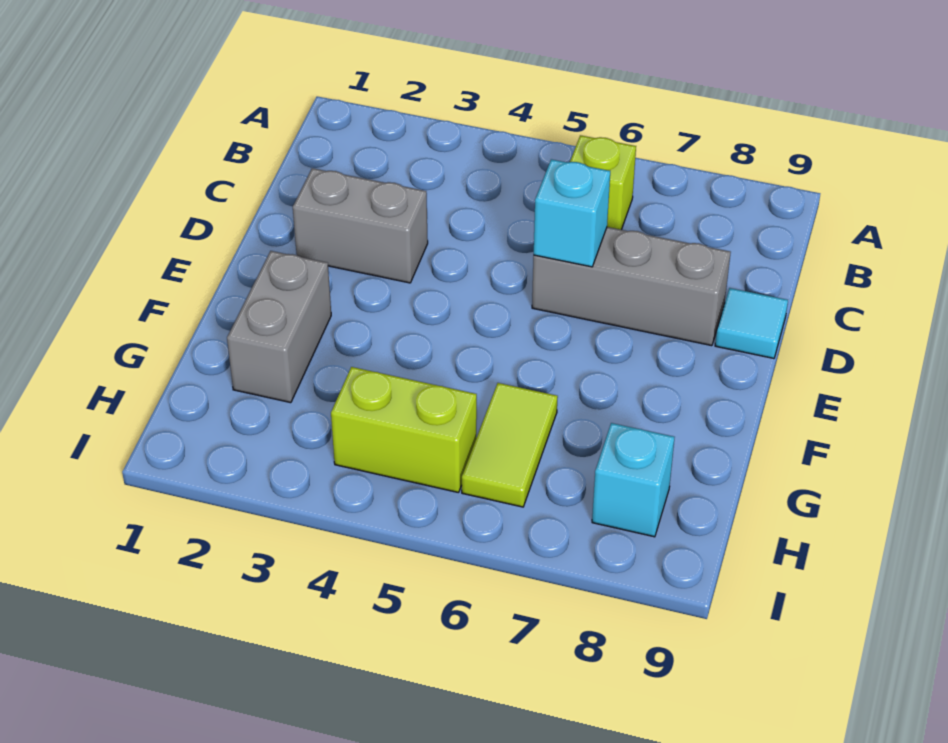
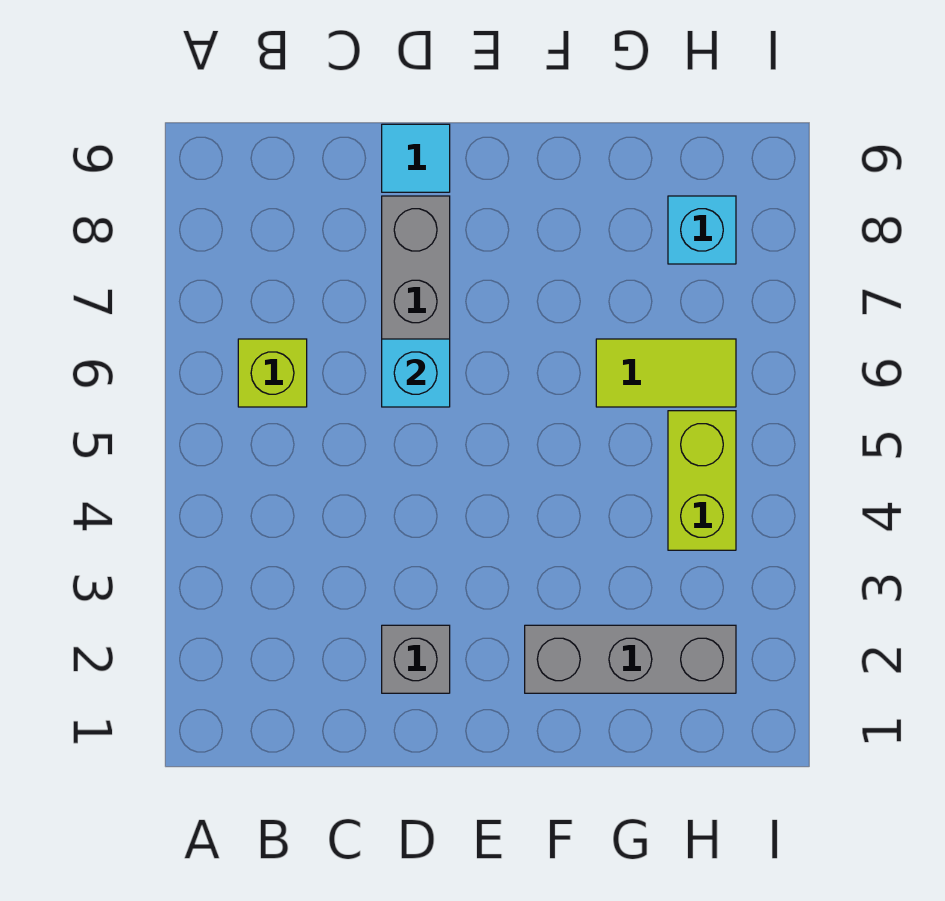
grey brick D2:D3 level 1 -> grey brick D2 level 1
grey brick F2:G2 level 1 -> grey brick F2:H2 level 1

